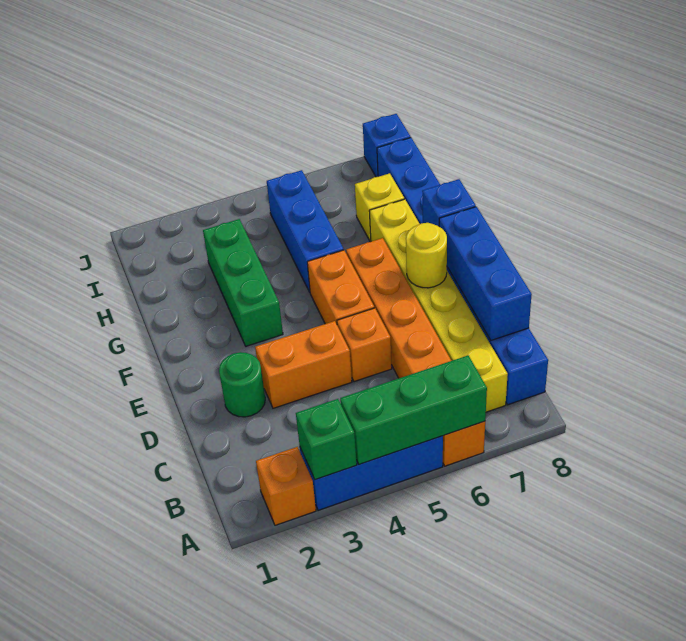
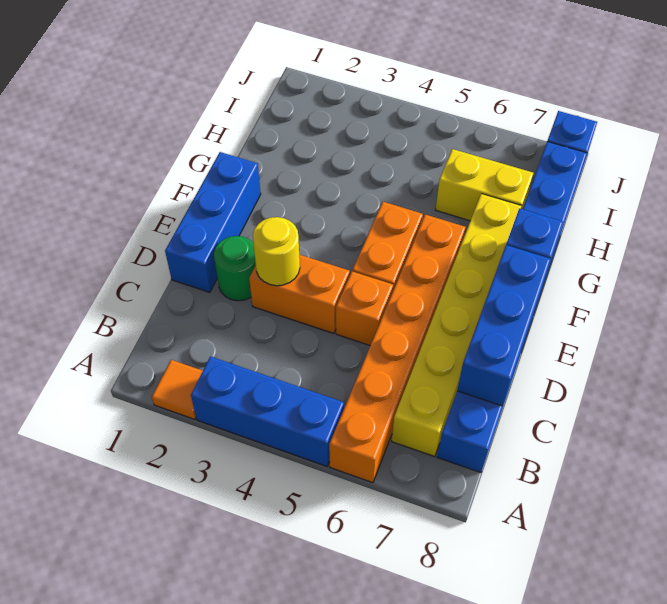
orange brick A2 level 1 -> orange tile A2 level 1
green brick A3 level 2 -> none
green brick A4:A6 level 2 -> none
yellow round brick E7 level 2 -> yellow round brick D3 level 2
green brick F3:H3 level 1 -> none
blue brick G5:I5 level 1 -> blue brick D1:F1 level 1
yellow brick H7 level 1 -> yellow brick H6:H7 level 1

